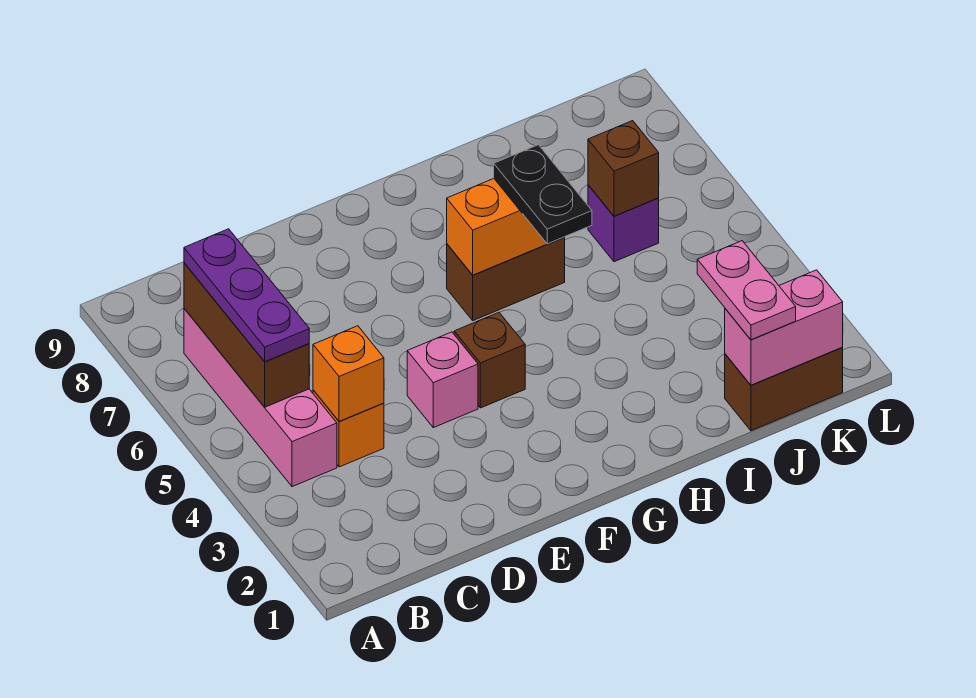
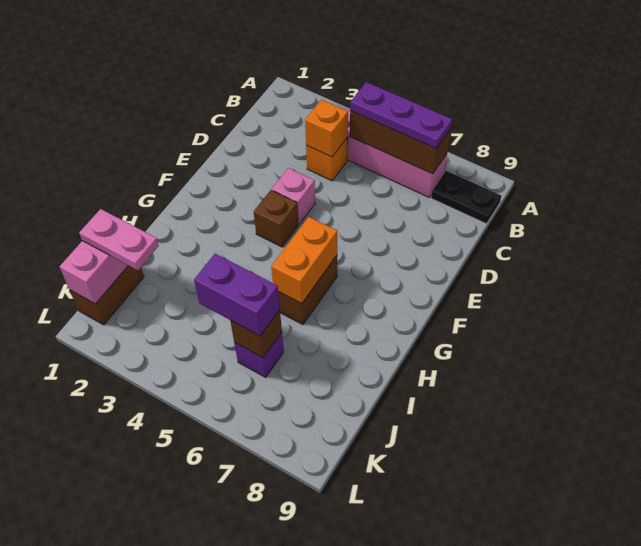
black plate H5:H6 level 3 -> black plate B8:B9 level 1
none -> purple brick J5:J6 level 3

